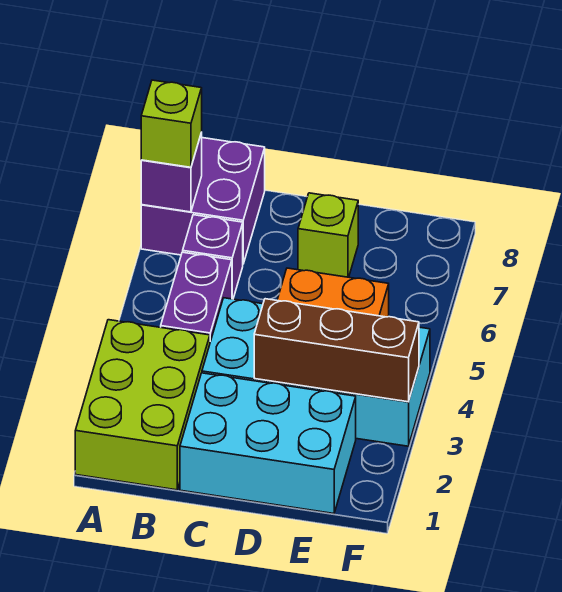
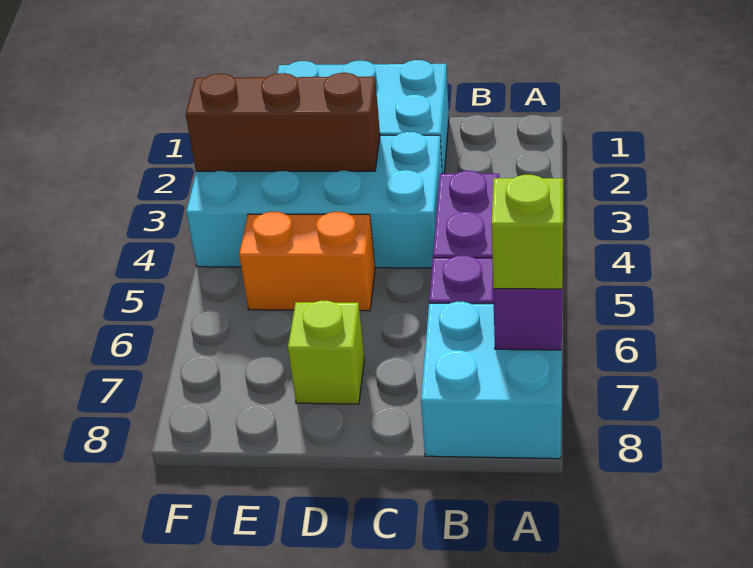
lime brick A1:B3 level 1 -> none
purple brick A7:B8 level 1 -> cyan brick A7:B8 level 1

